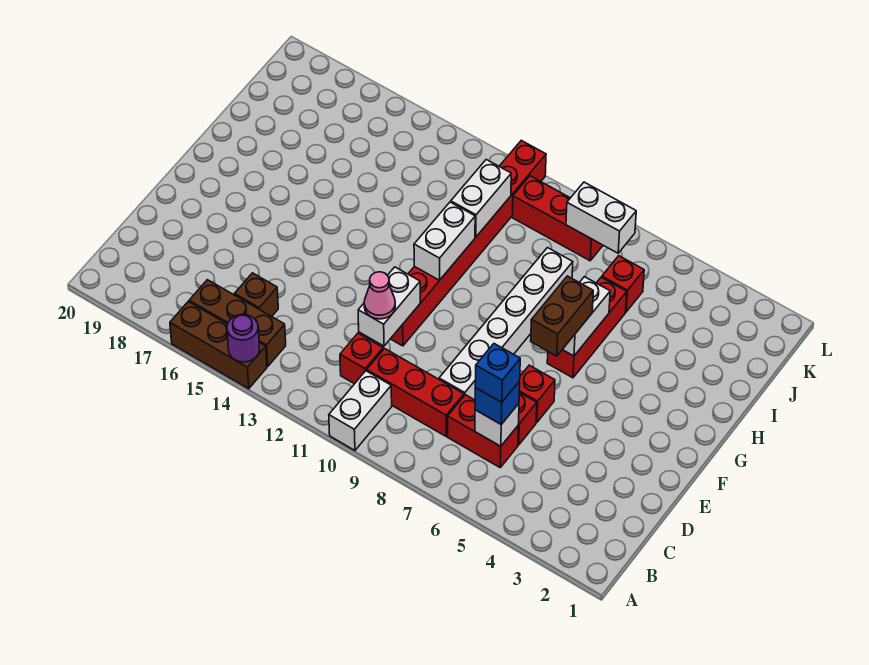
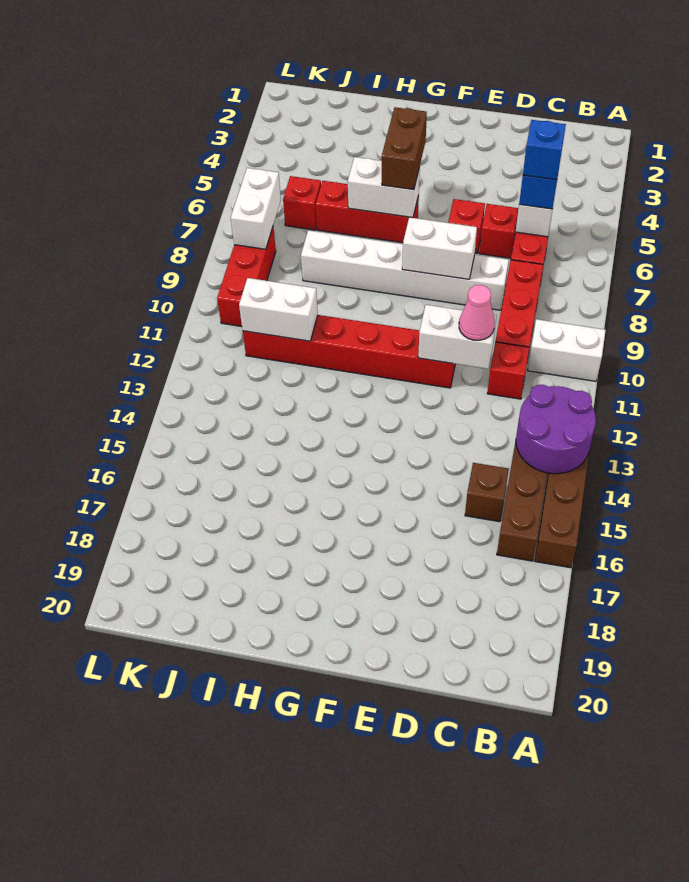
purple round brick A14 level 2 -> purple round brick A13:B14 level 2
red brick E11:L11 level 1 -> red brick E11:J11 level 1
brown brick F6:G6 level 3 -> brown brick G5:G6 level 3
white brick G11:H11 level 2 -> white brick E8:F8 level 2

